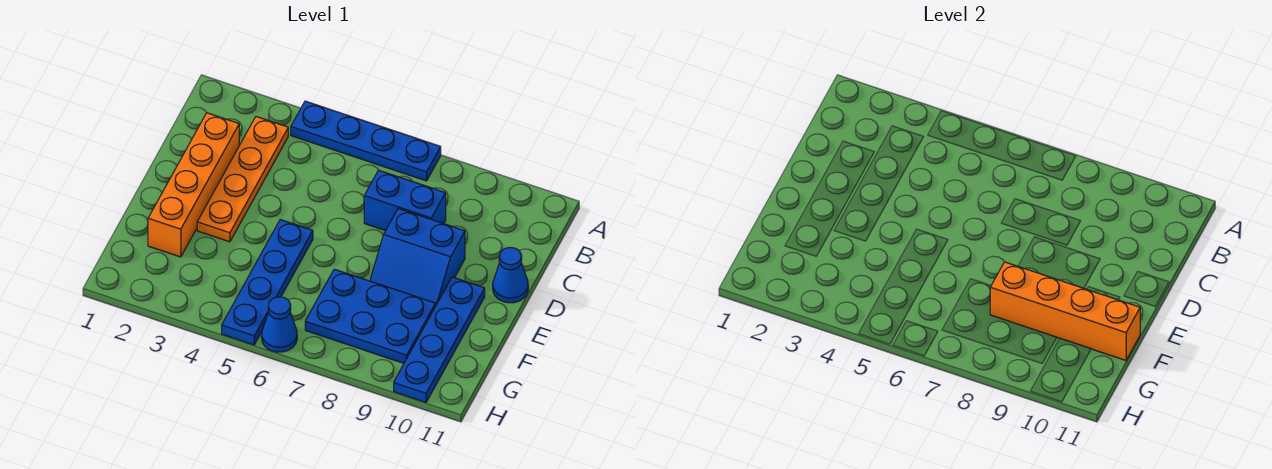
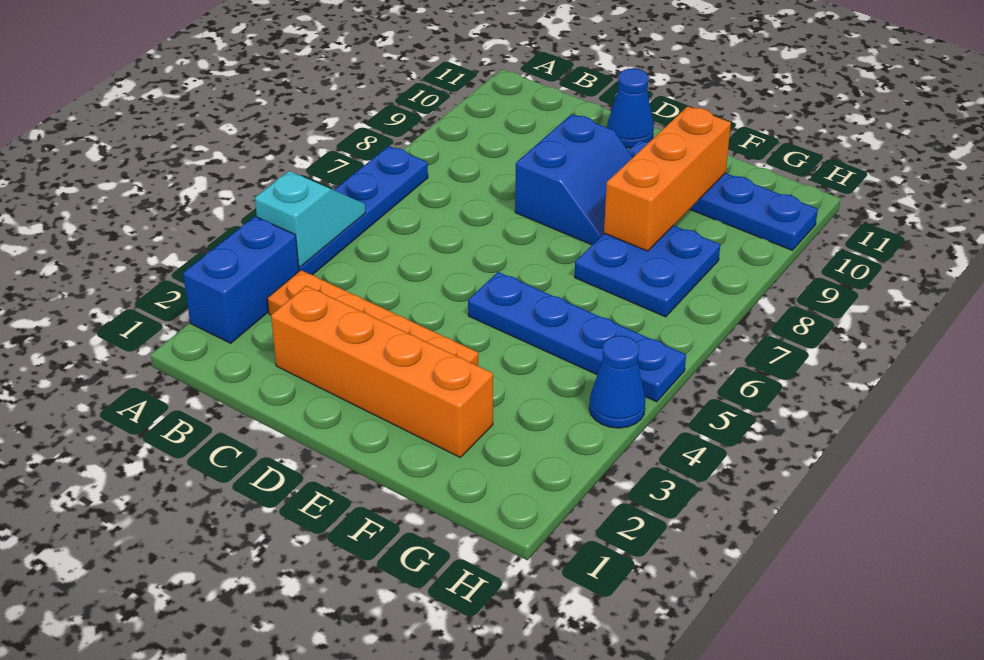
none -> cyan slope A4:A5 level 2 top 4
blue brick C7:C8 level 1 -> blue brick A2:A3 level 1
blue plate F7:G9 level 1 -> blue plate F7:G8 level 1
orange brick F8:F11 level 2 -> orange brick F8:F10 level 2
blue cone H6 level 1 -> blue cone H4 level 1

